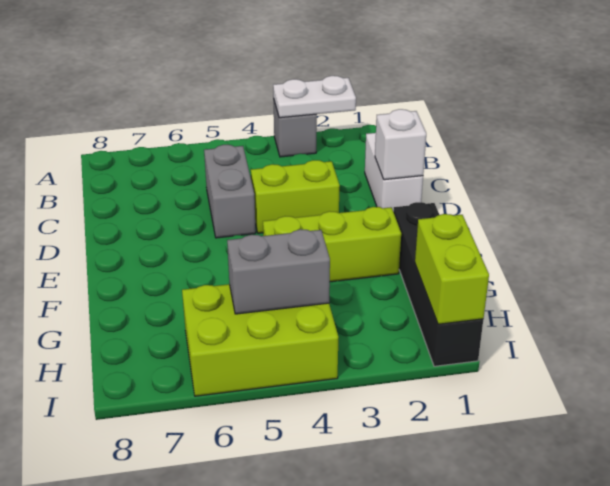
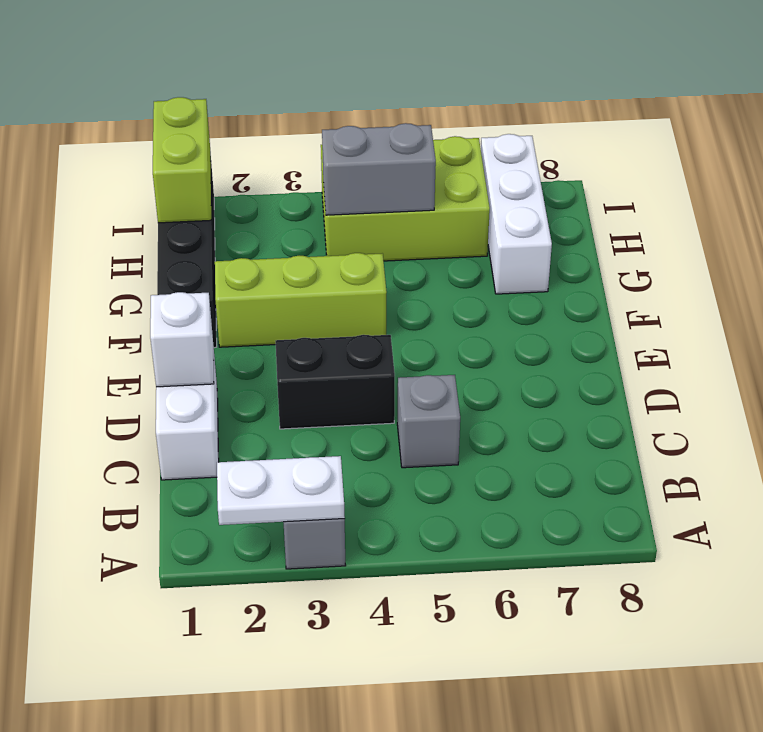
grey brick C5:D5 level 1 -> grey brick C5 level 1
lime brick D3:D4 level 1 -> black brick D3:D4 level 1
none -> white brick G7:I7 level 1

